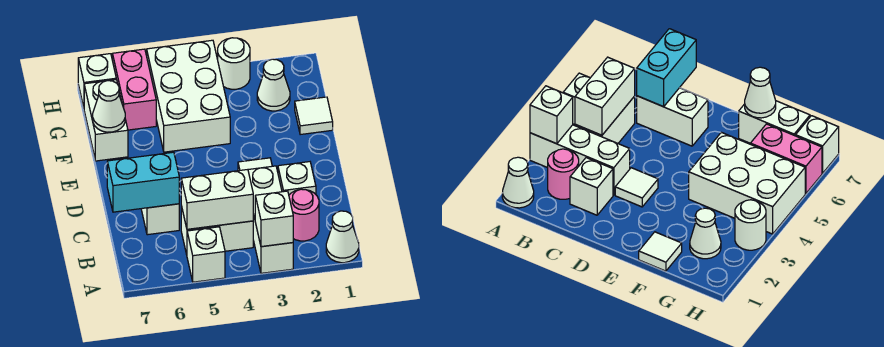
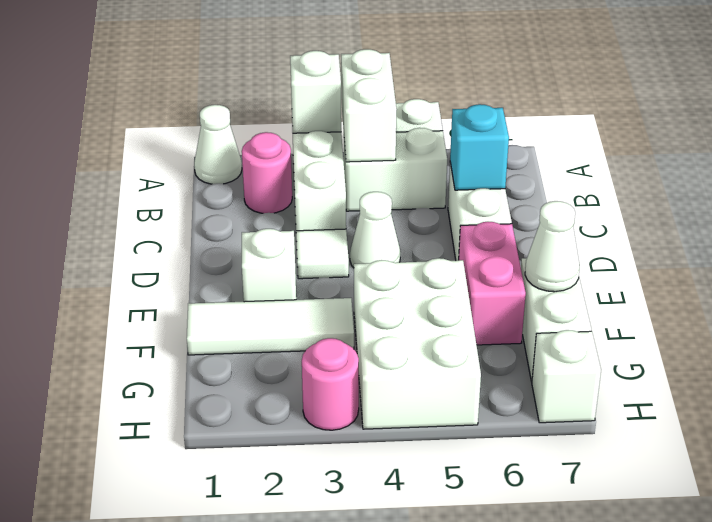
white brick B4:B5 level 2 -> white brick A4:B4 level 2
white brick C2 level 1 -> white brick E2 level 1
cyan brick C6:C7 level 2 -> cyan brick C6 level 2
white tile F1 level 1 -> white tile F1:F3 level 1
white cone G2 level 1 -> white cone D4 level 1
pink brick G6:H6 level 1 -> pink brick E6:F6 level 1
white round brick H3 level 1 -> pink round brick H3 level 1

